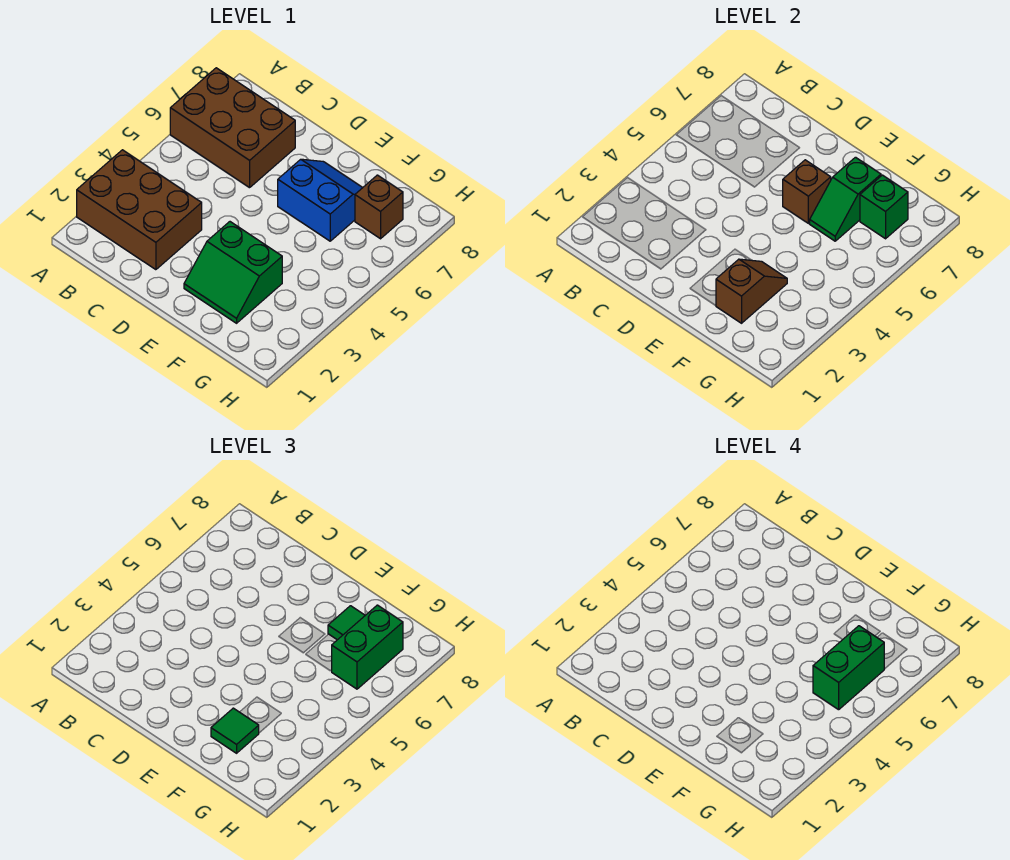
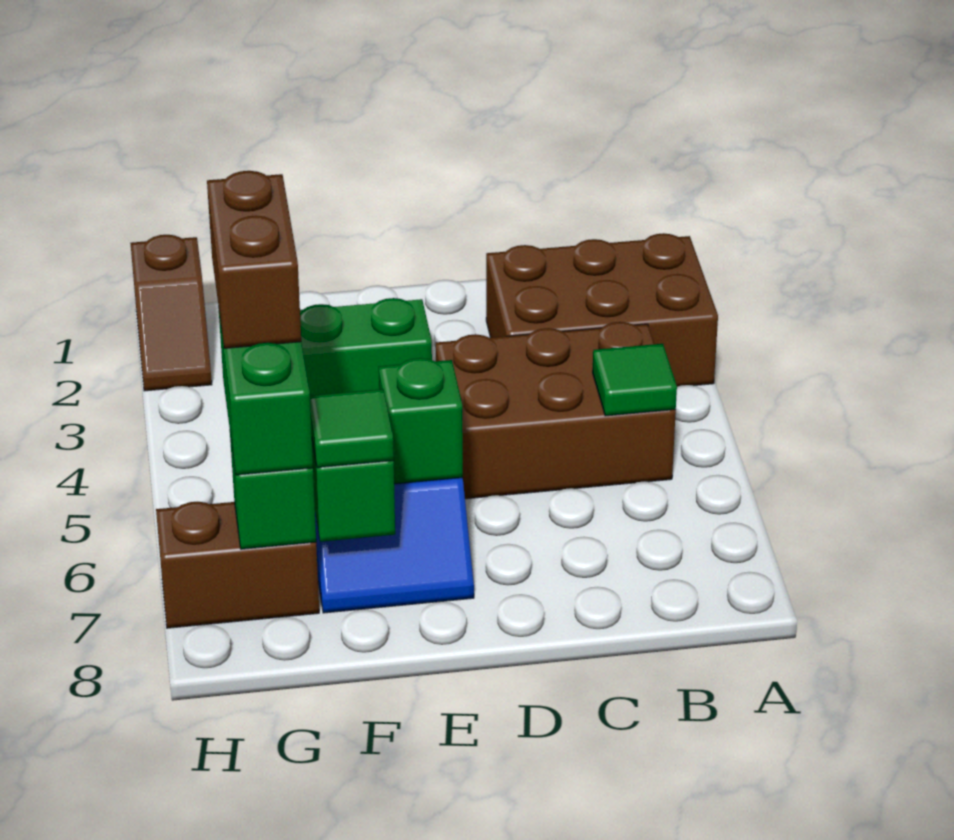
brown brick A6:C7 level 1 -> brown brick B4:D5 level 1
brown brick E6 level 2 -> green brick E6 level 2
brown slope F2:F3 level 2 top 2 -> brown slope H1:H2 level 1 top 1
green tile F2 level 3 -> green tile B5 level 2
green brick G5:G6 level 4 -> brown brick G5:G6 level 4
brown brick G7 level 1 -> brown brick G7:H7 level 1

